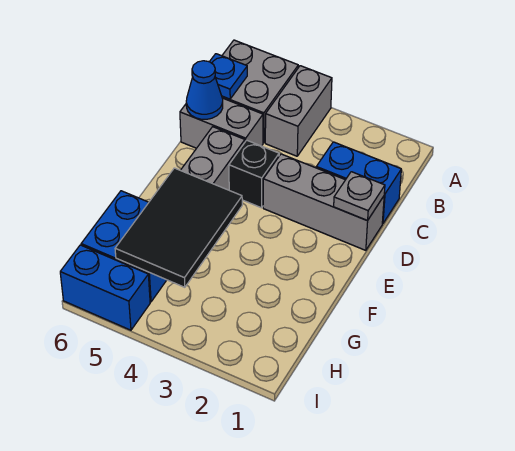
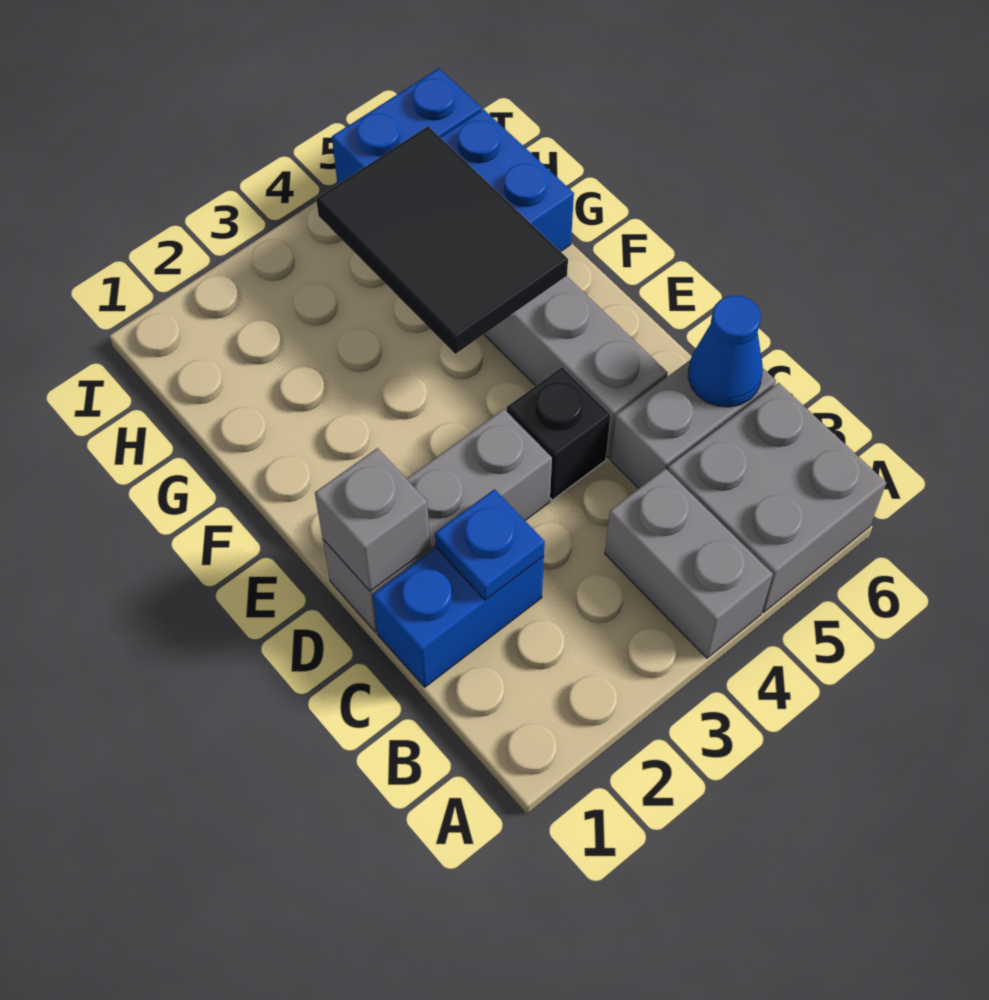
blue plate B6 level 2 -> blue plate C2 level 2
grey plate D1 level 2 -> grey brick D1 level 2

